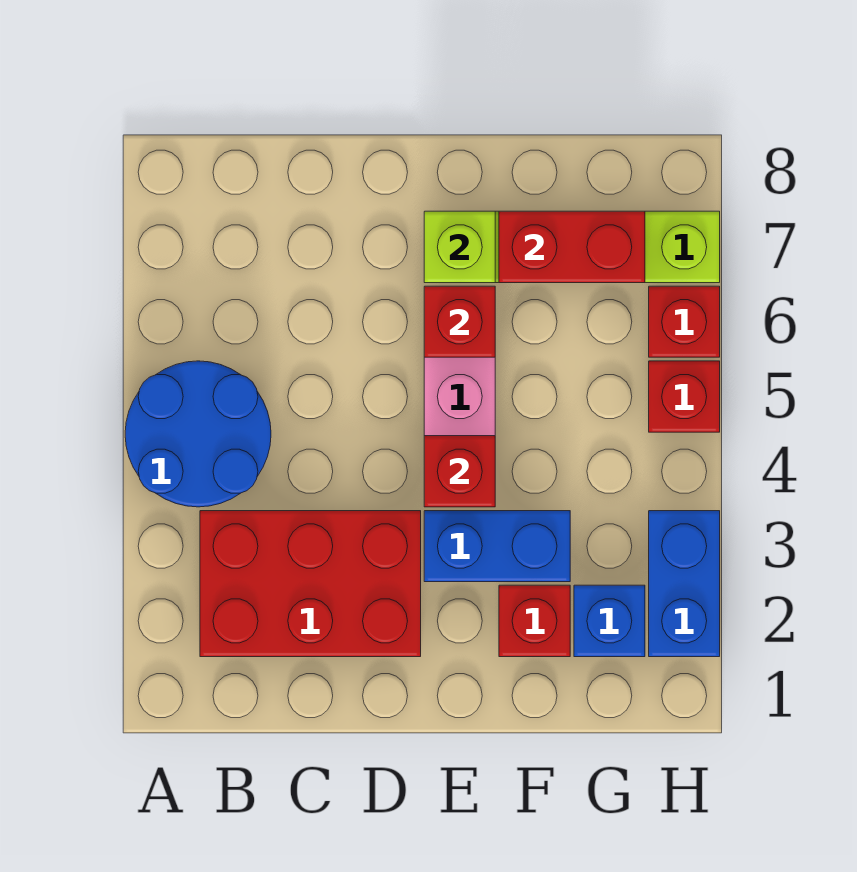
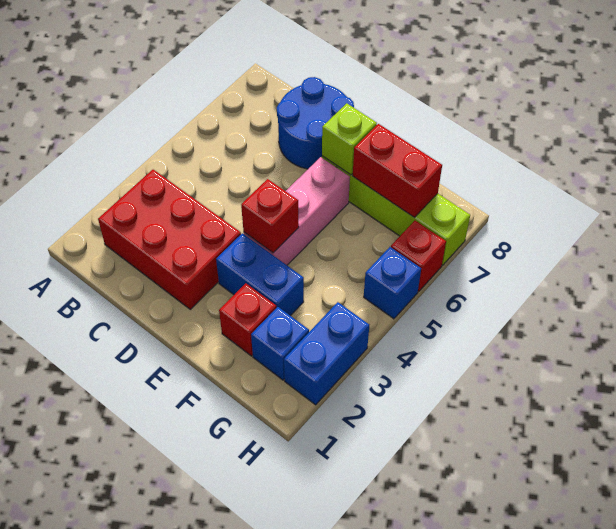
blue round brick A4:B5 level 1 -> blue round brick C7:D8 level 1
red brick E6 level 2 -> none
red brick H5 level 1 -> blue brick H5 level 1

